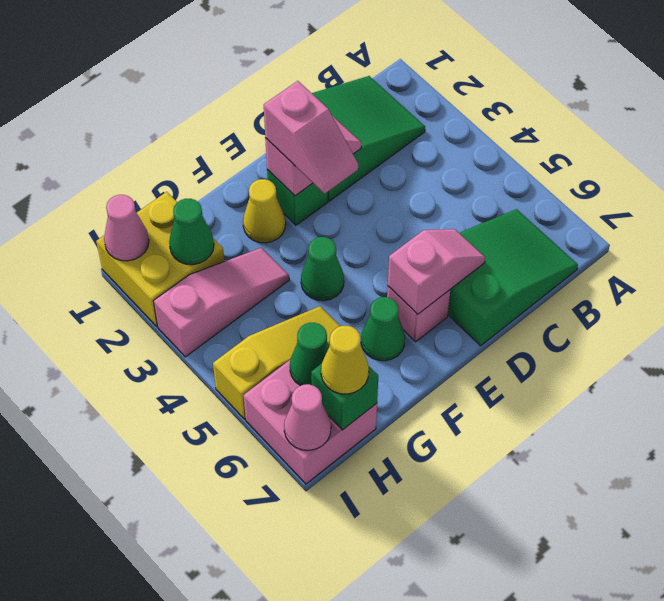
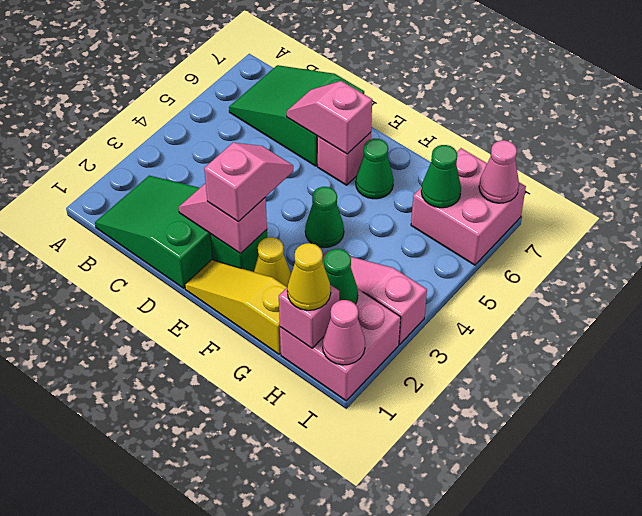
yellow slope G5:I5 level 1 top I -> yellow slope E1:G1 level 1 top G
yellow brick H1:I2 level 1 -> pink brick H1:I2 level 1
none -> pink brick H1 level 2
green brick H7 level 2 -> none
yellow cone H7 level 3 -> yellow cone H1 level 3

